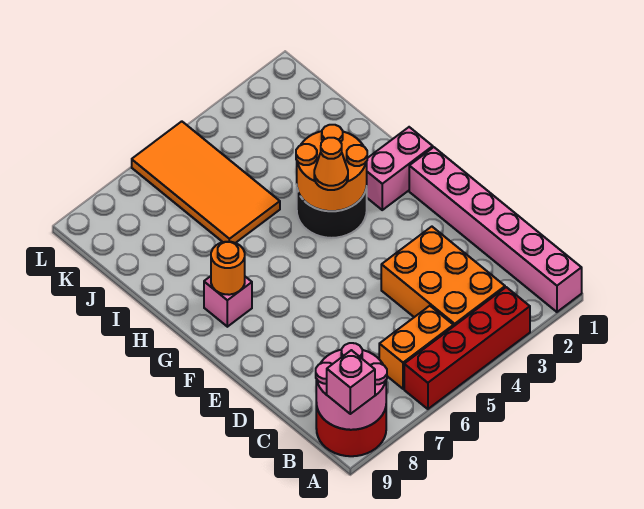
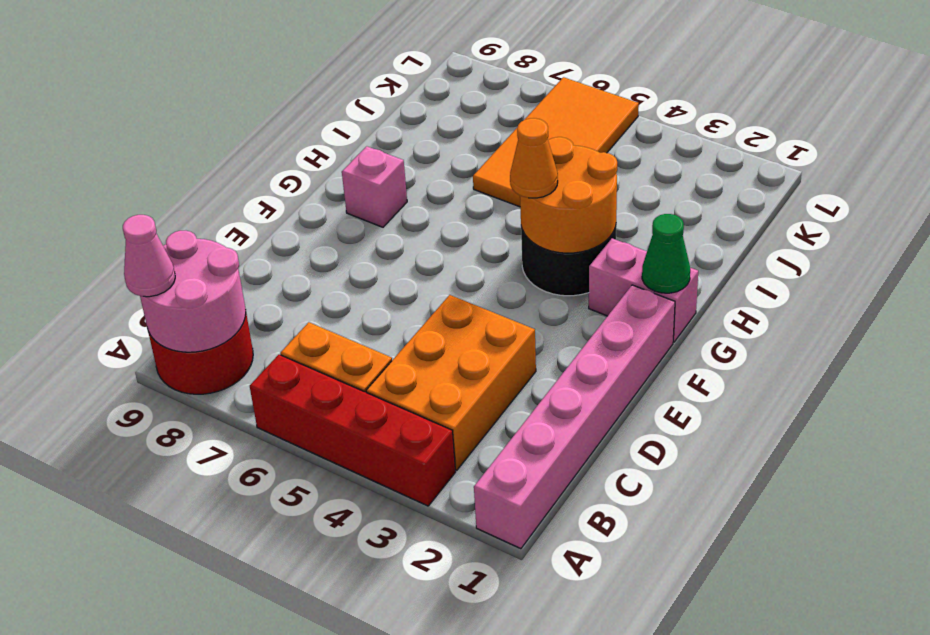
pink brick A9 level 3 -> pink cone A9 level 3
none -> green cone G1 level 2
orange round brick G8 level 2 -> none

